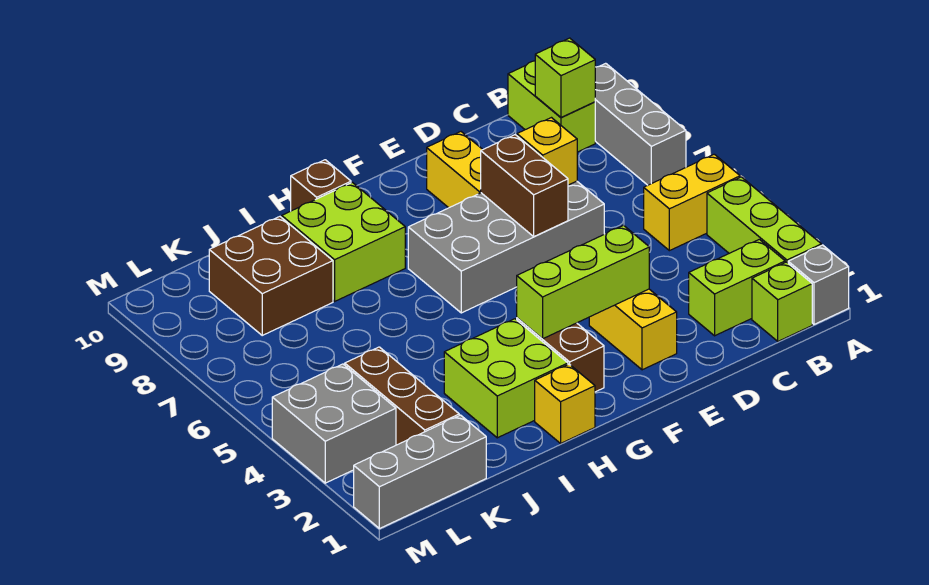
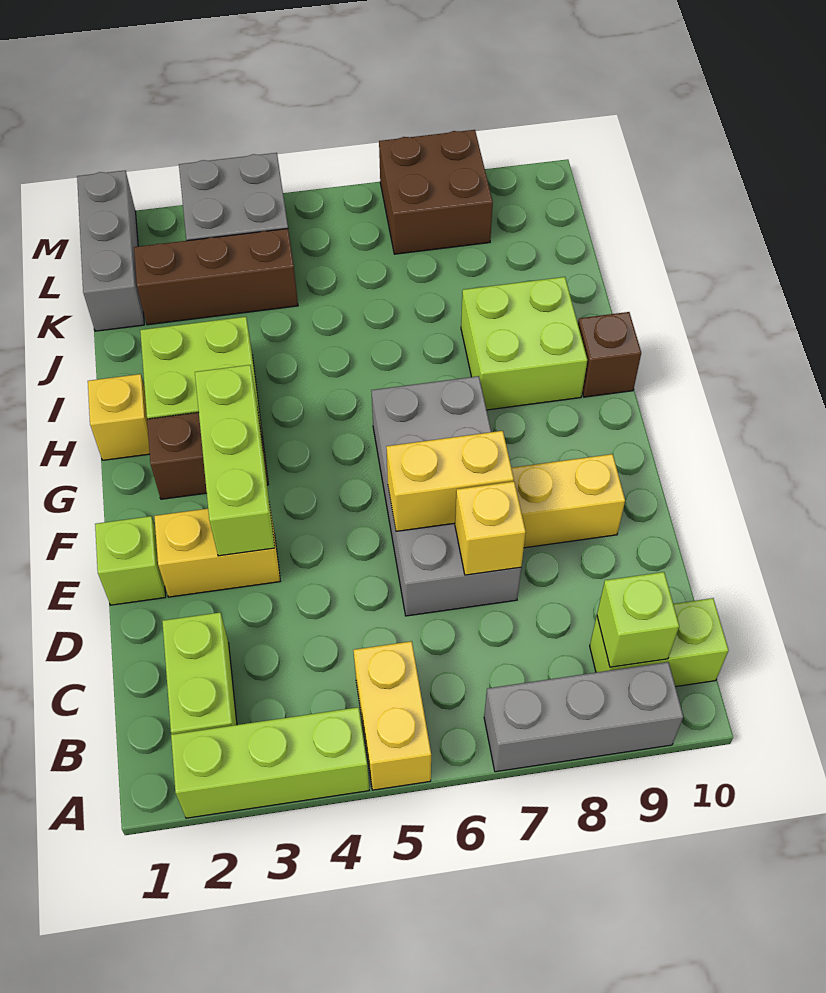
grey brick A1 level 1 -> none
lime brick B1 level 1 -> lime brick E1 level 1
brown brick E6:E7 level 2 -> yellow brick E6:E7 level 2
brown brick J8:K9 level 1 -> brown brick L7:M8 level 1

